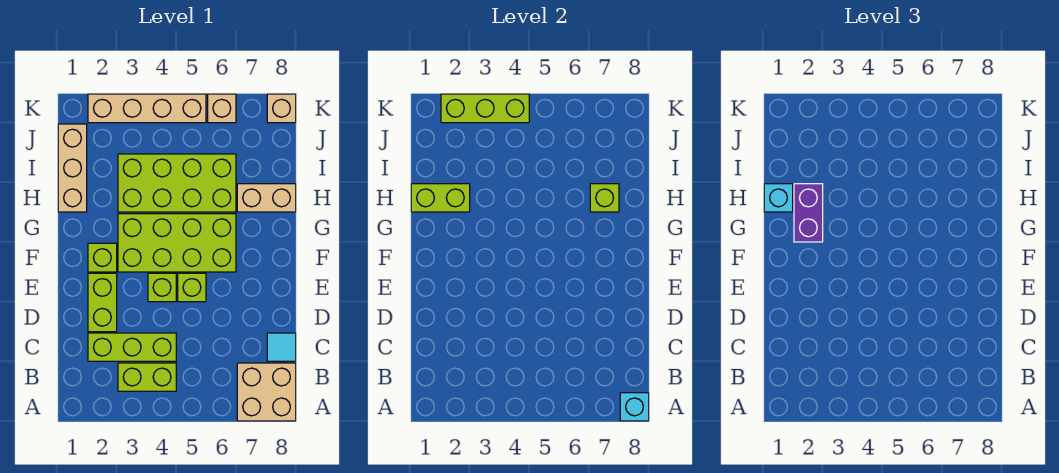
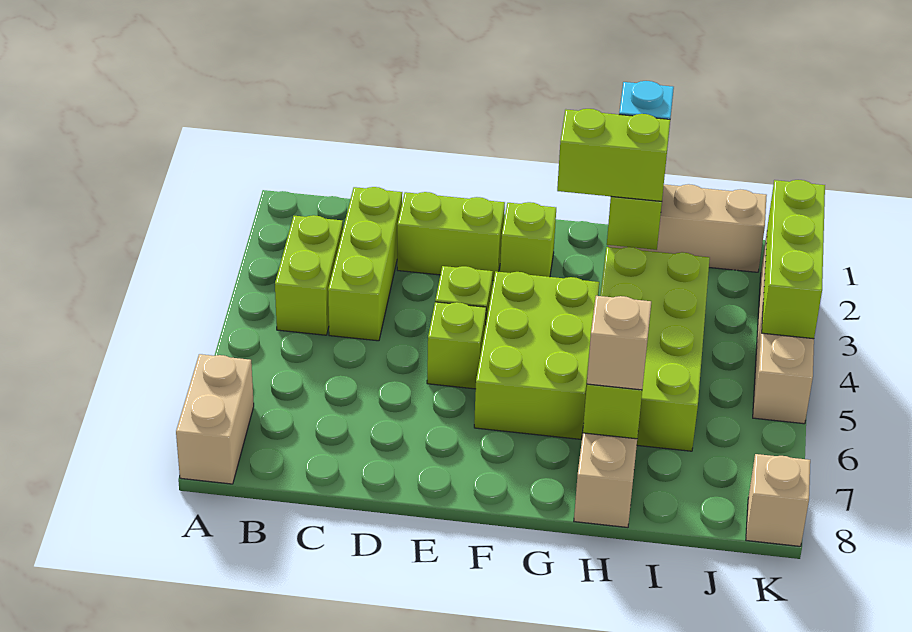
tan brick A7:B8 level 1 -> tan brick A7:A8 level 1
cyan brick A8 level 2 -> none
cyan tile C8 level 1 -> none
lime brick F3:G6 level 1 -> lime brick F4:G6 level 1
purple brick G2:H2 level 3 -> lime brick G2:H2 level 3
tan brick K6 level 1 -> tan brick H7 level 3

